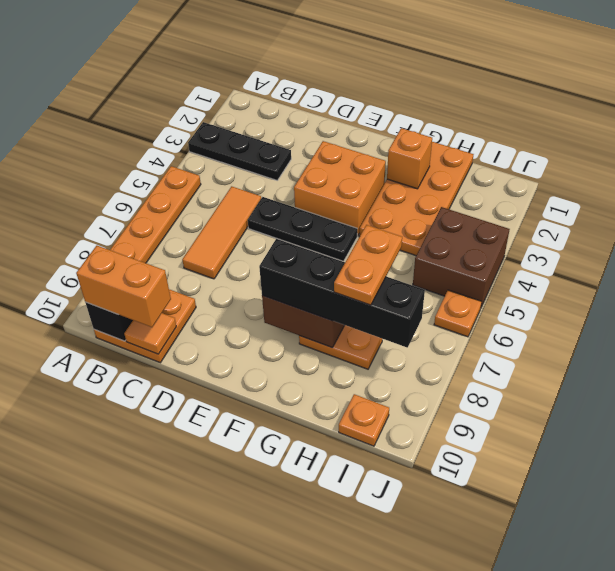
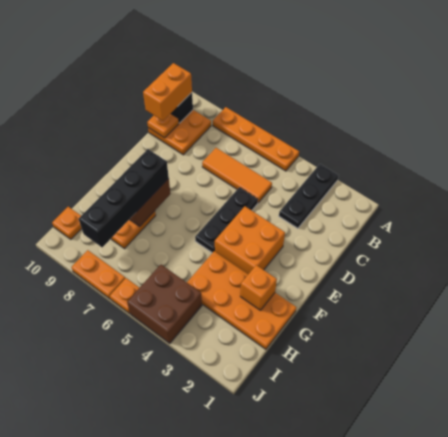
orange tile C10 level 2 -> orange plate C10 level 2
orange plate H7:H8 level 4 -> orange plate J7:J8 level 1

